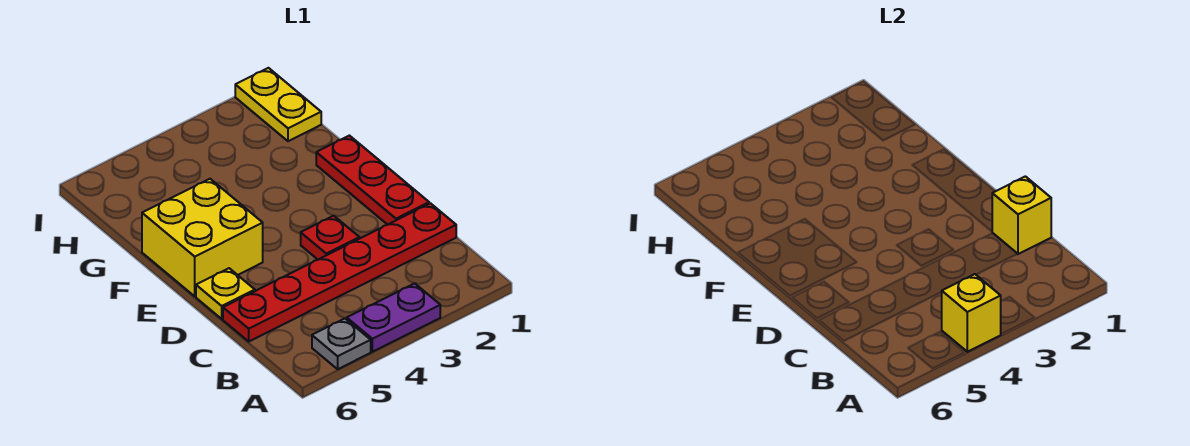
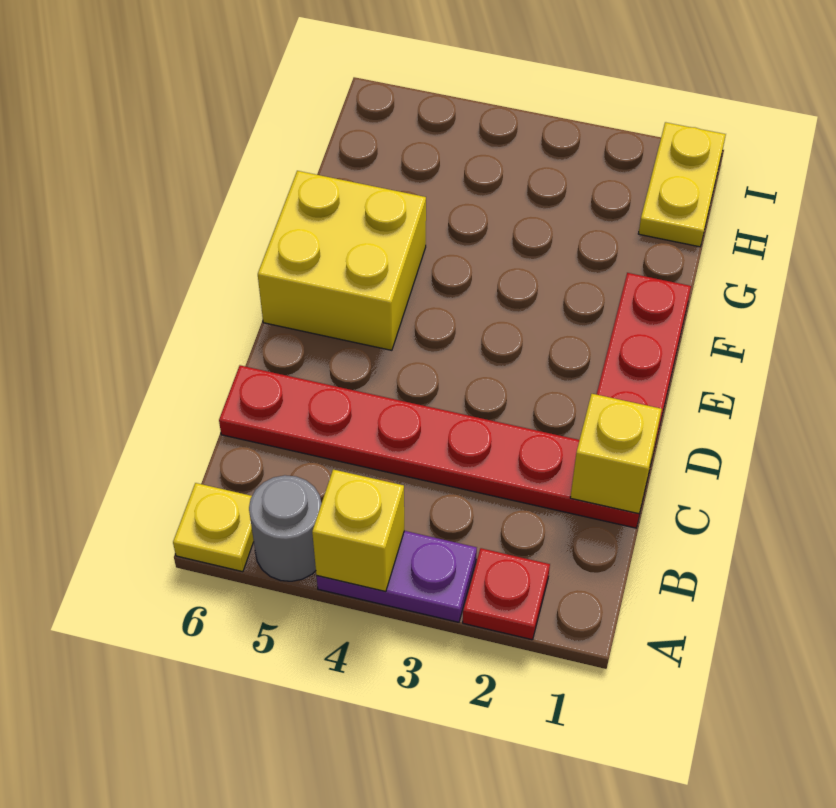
grey plate A5 level 1 -> grey round brick A5 level 1
red plate D3 level 1 -> red plate A2 level 1
yellow plate D6 level 1 -> yellow plate A6 level 1

